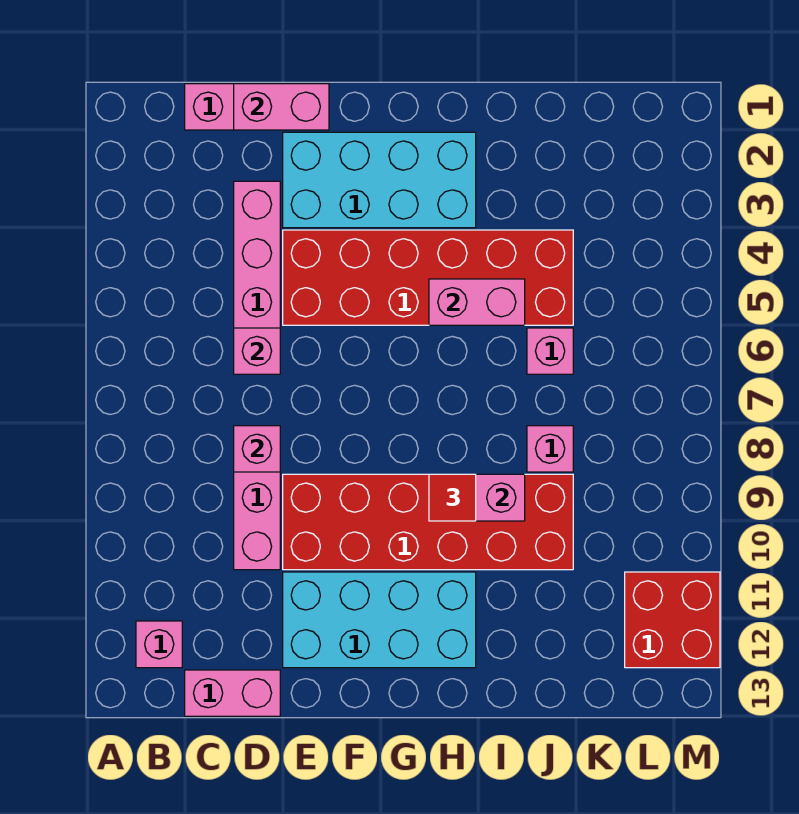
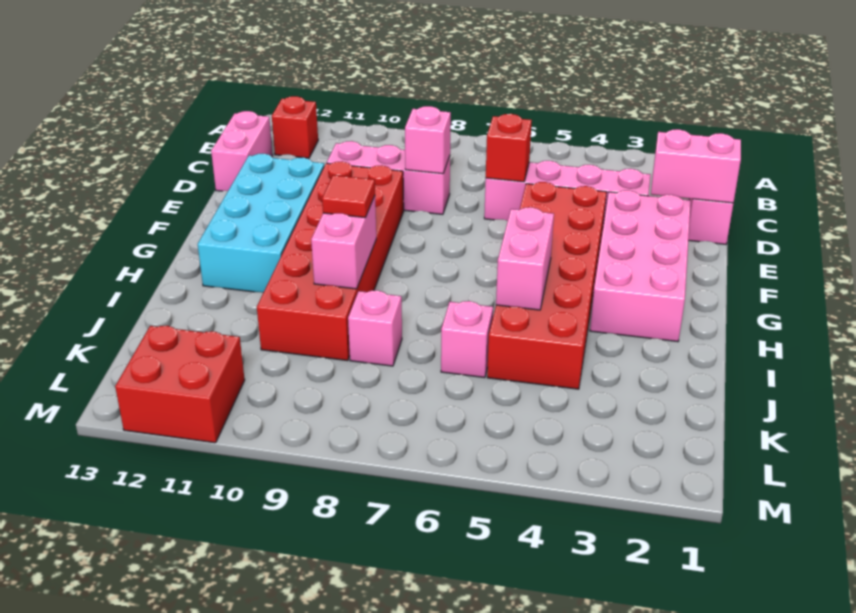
pink brick B12 level 1 -> red brick B12 level 1
pink brick D1:E1 level 2 -> pink brick D1:D2 level 2
pink brick D6 level 2 -> red brick D6 level 2
cyan brick E2:H3 level 1 -> pink brick E2:H3 level 1

